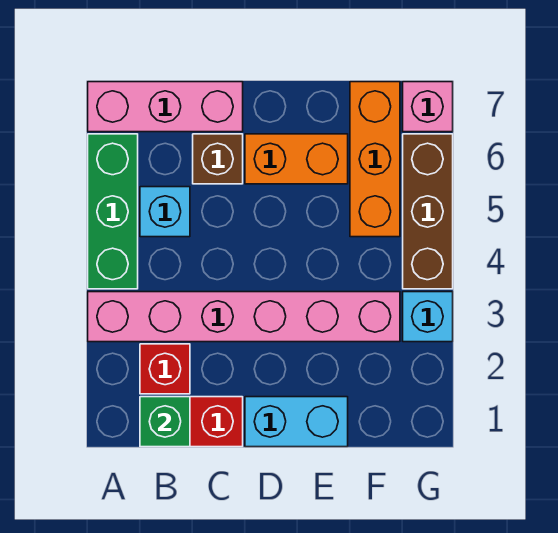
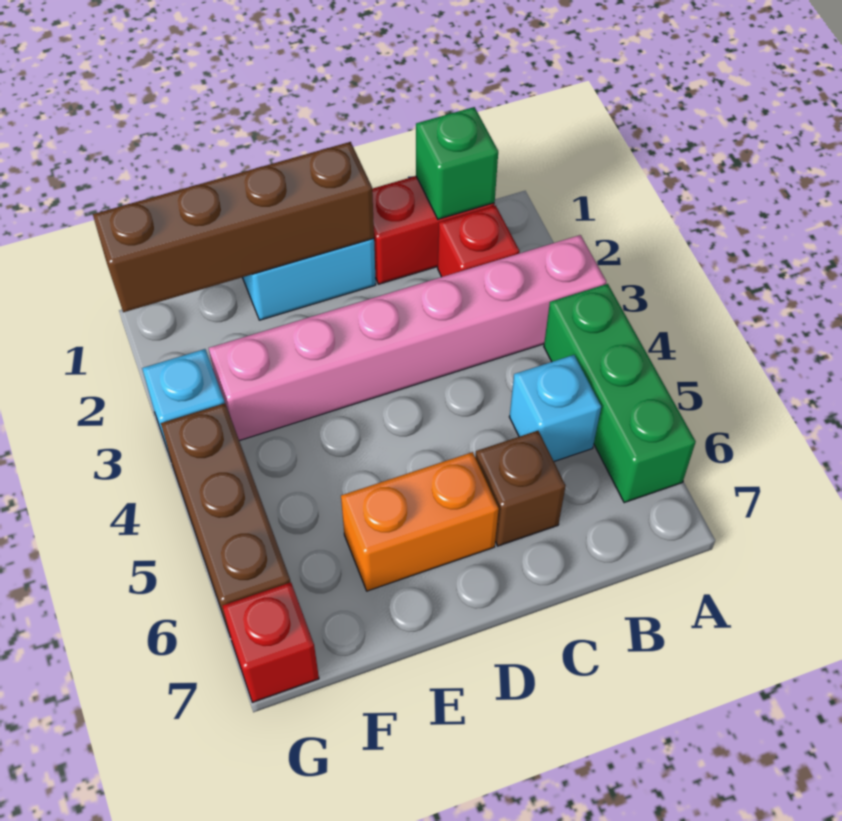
pink brick A7:C7 level 1 -> none
none -> brown brick D1:G1 level 2
orange brick F5:F7 level 1 -> none
pink brick G7 level 1 -> red brick G7 level 1

